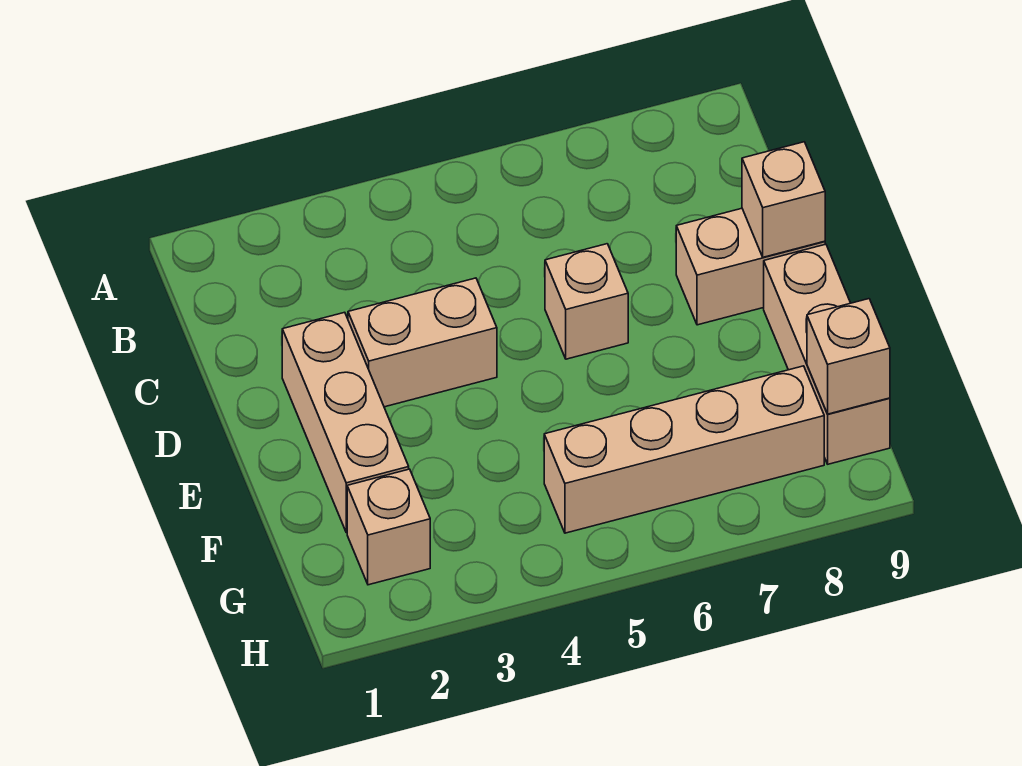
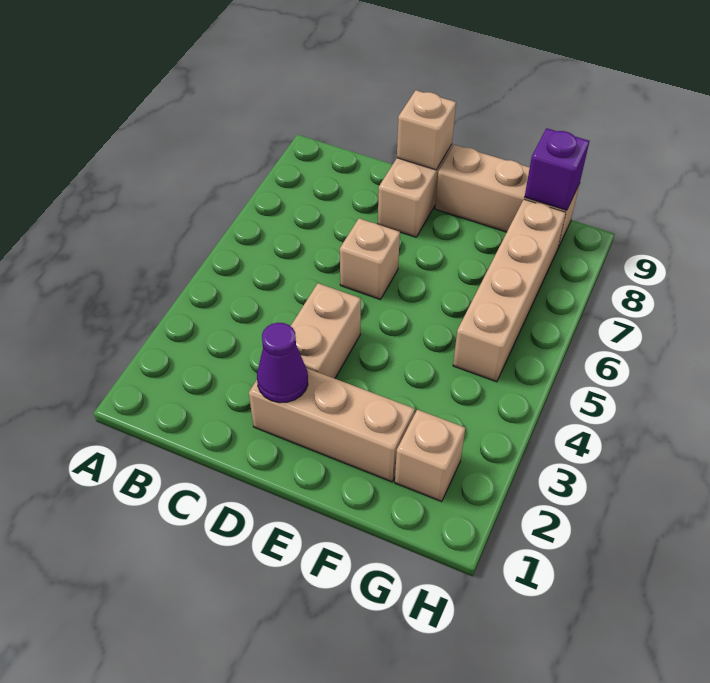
none -> purple cone D2 level 2
tan brick G9 level 2 -> purple brick G9 level 2

